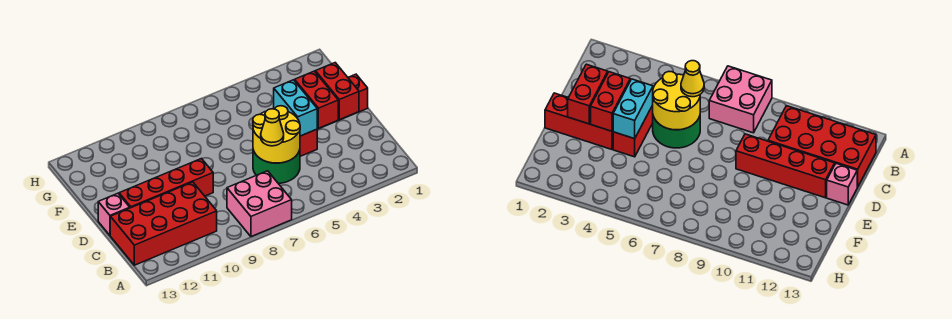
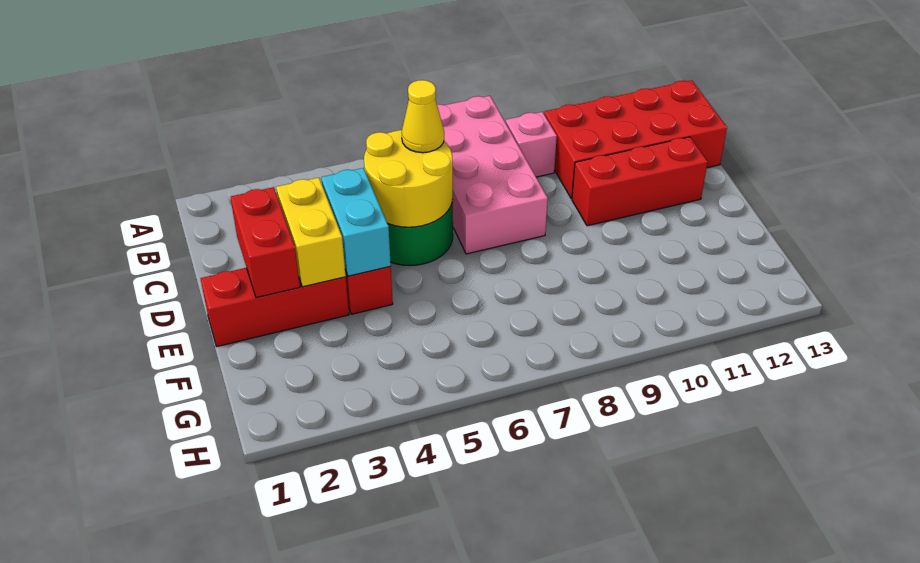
pink brick A7:B8 level 1 -> pink brick A7:D8 level 1
red brick D3:E3 level 2 -> yellow brick D3:E3 level 2
red brick D9:D12 level 1 -> red brick D10:D12 level 1
pink brick D13 level 1 -> pink brick B9 level 1

